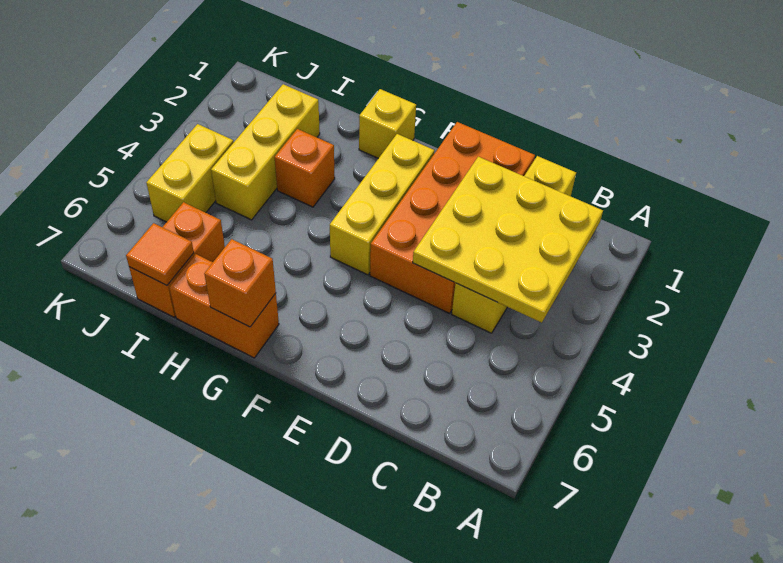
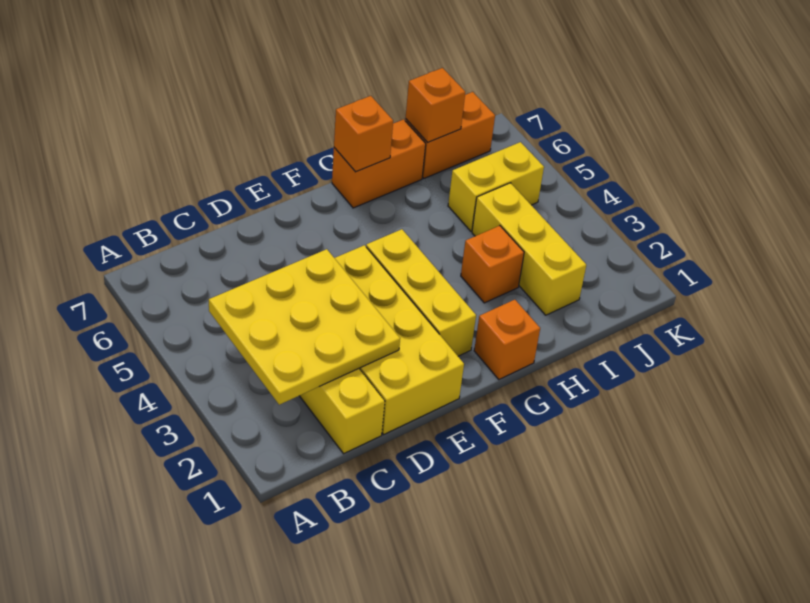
orange brick D1:E4 level 1 -> yellow brick D1:E4 level 1
yellow brick G1 level 1 -> orange brick G1 level 1
orange brick I6:I7 level 1 -> orange brick I7:J7 level 1
orange tile I7 level 2 -> orange brick I7 level 2
yellow brick J4:J5 level 1 -> yellow brick I5:J5 level 1

